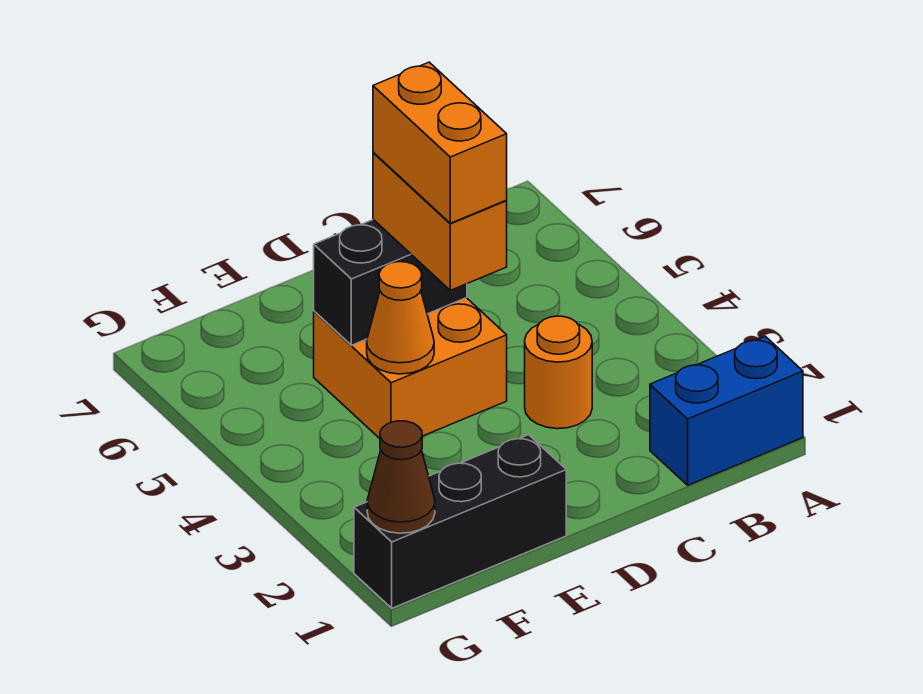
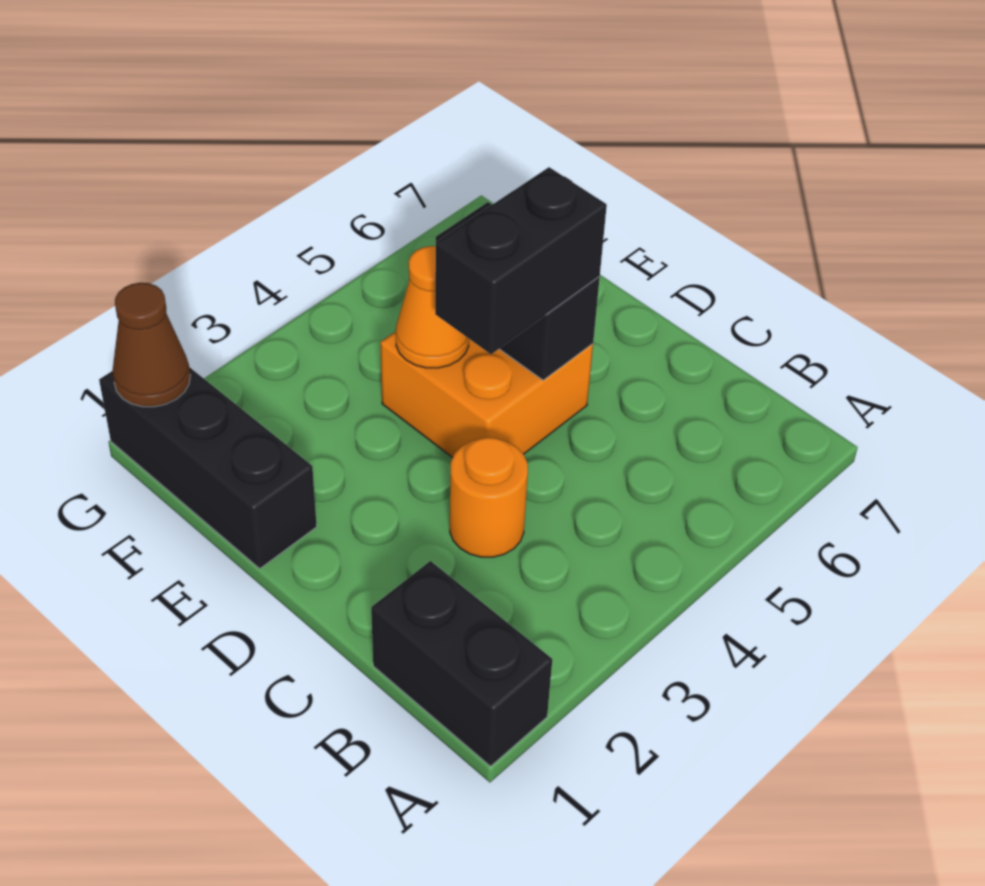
blue brick A1:B1 level 1 -> black brick A1:B1 level 1
orange brick D4:D5 level 3 -> black brick D4:D5 level 3
orange brick D4:D5 level 4 -> none

